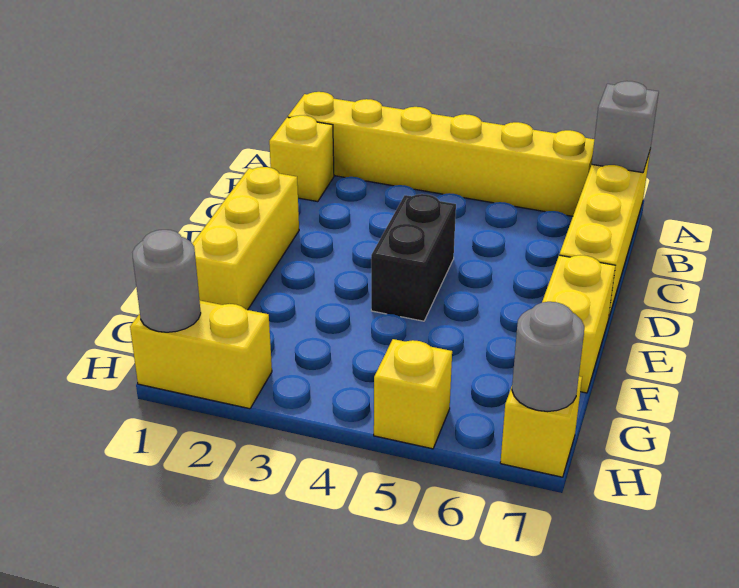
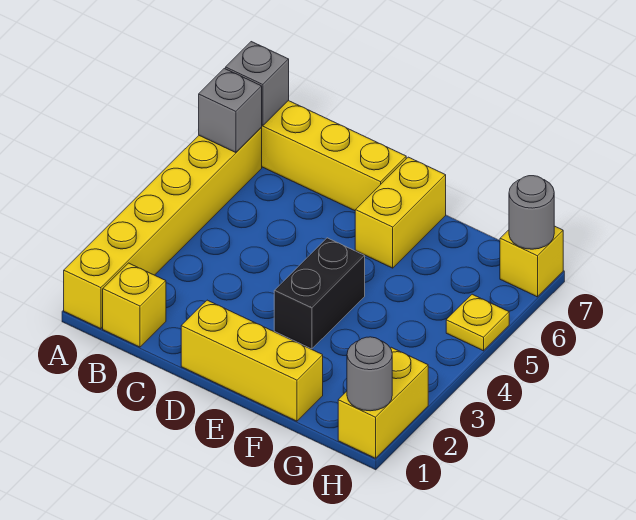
none -> grey brick A6 level 2
black brick D4:E4 level 1 -> black brick E3:E4 level 1
yellow brick E7:F7 level 1 -> yellow brick E6:E7 level 1
yellow brick H5 level 1 -> yellow plate H5 level 1

